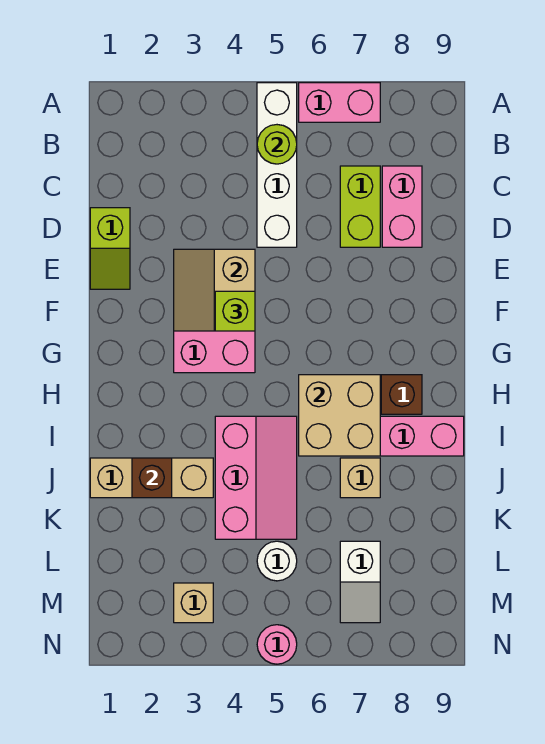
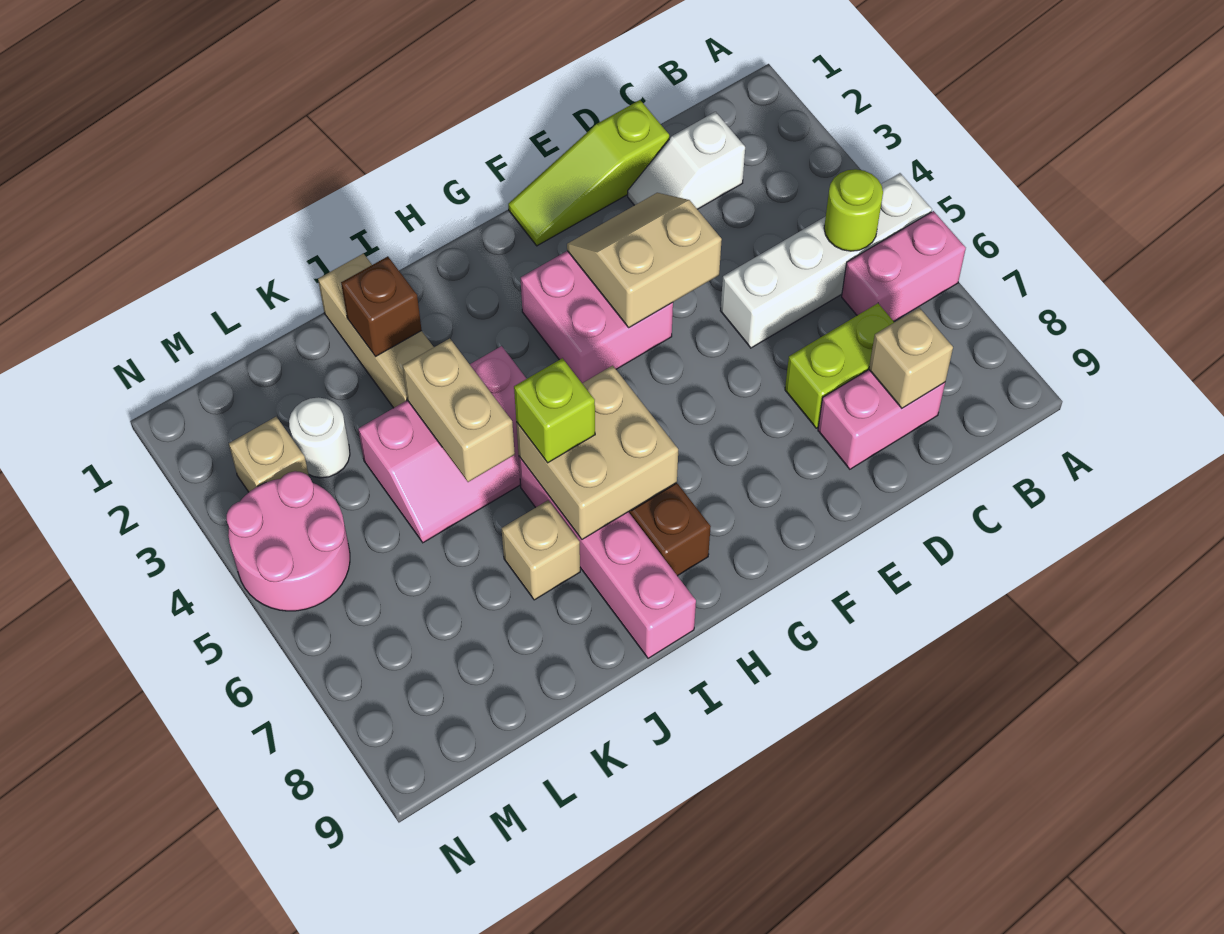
pink brick A6:A7 level 1 -> pink brick A6:B6 level 1
none -> tan brick C8 level 2
lime slope D1:E1 level 1 top D -> lime slope D1:F1 level 1 top D
lime brick F4 level 3 -> lime brick I6 level 3
none -> tan brick J4:J5 level 2
white round brick L5 level 1 -> white round brick L3 level 1
white slope L7:M7 level 1 top L -> white slope C2:D2 level 1 top C
pink round brick N5 level 1 -> pink round brick M4:N5 level 1

